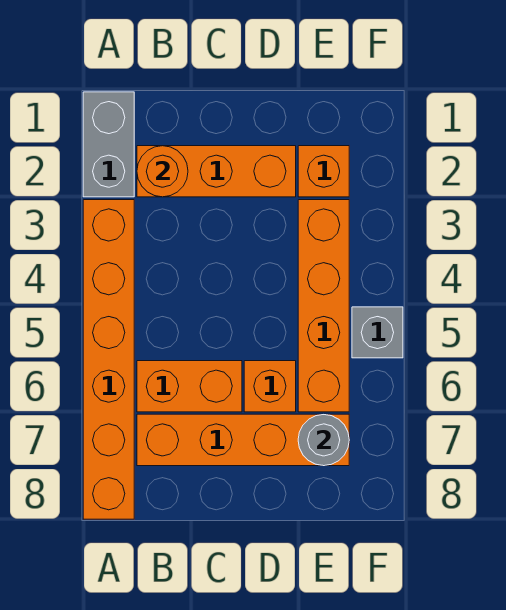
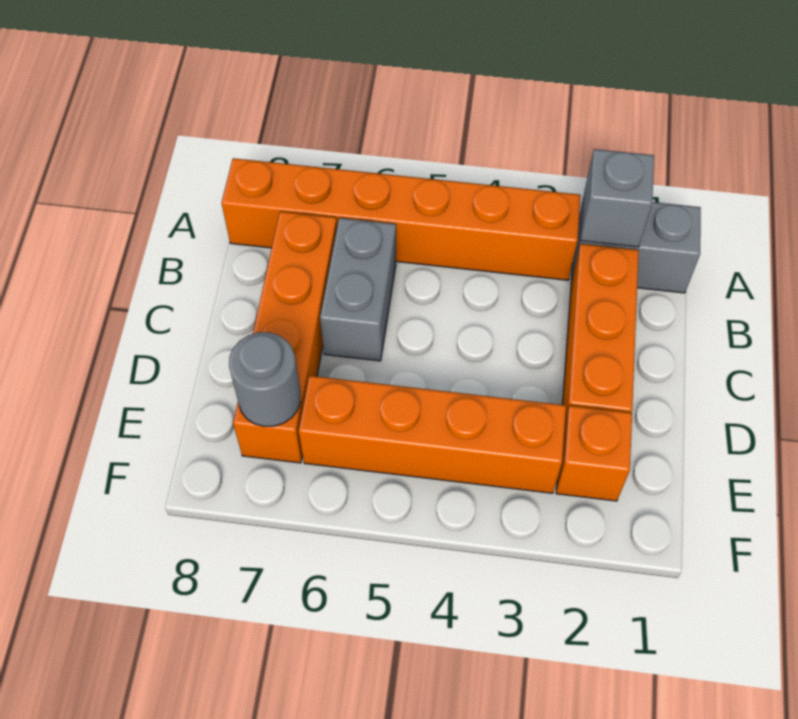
orange round brick B2 level 2 -> none
orange brick B6:C6 level 1 -> grey brick B6:C6 level 1
orange brick D6 level 1 -> none
grey brick F5 level 1 -> grey brick A2 level 2

